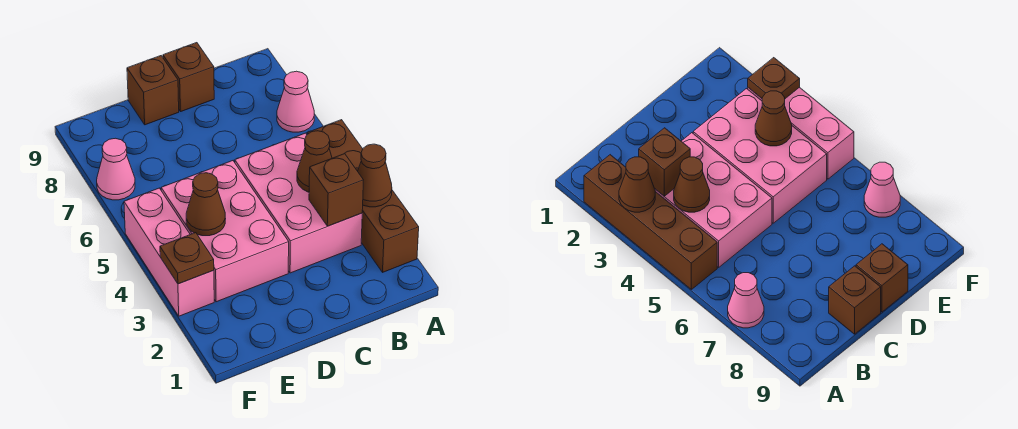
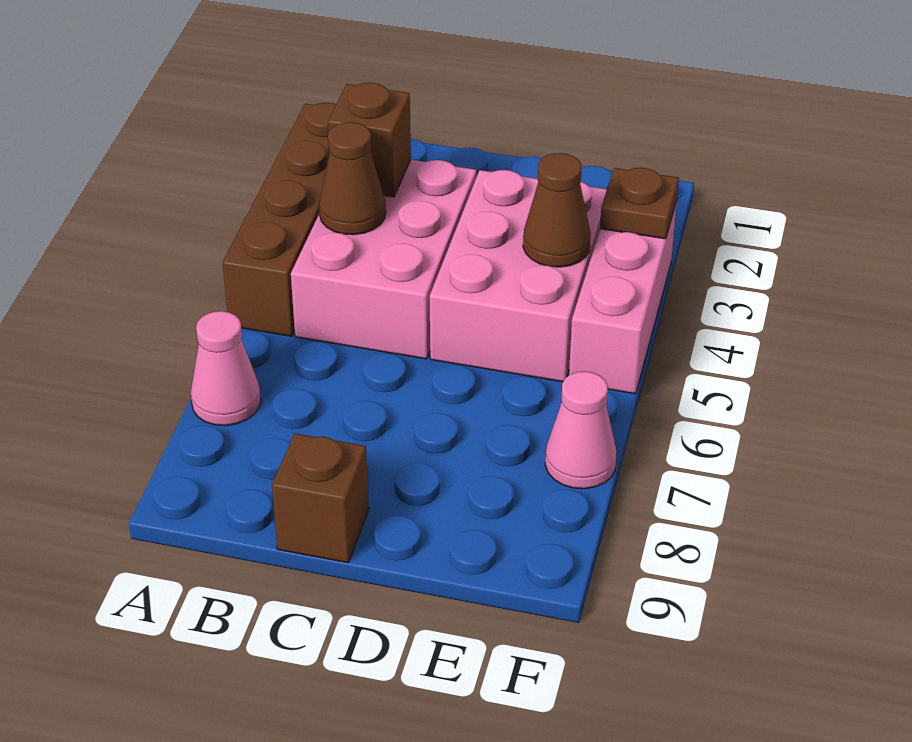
brown cone A3 level 2 -> none
brown brick D9 level 1 -> none

